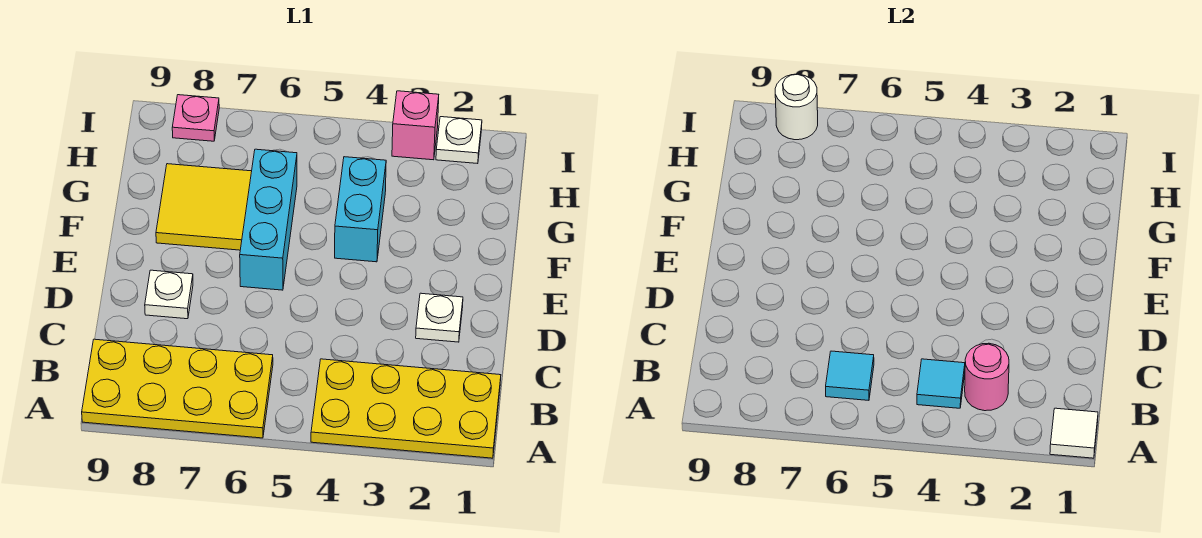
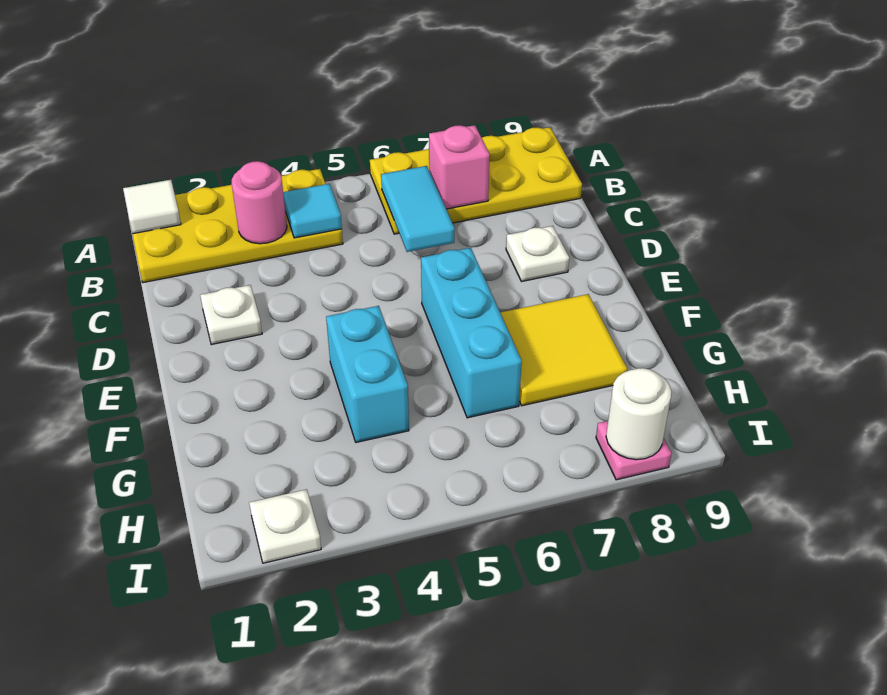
cyan tile B6 level 2 -> cyan tile B6:C6 level 2
pink brick I3 level 1 -> pink brick B7 level 2

